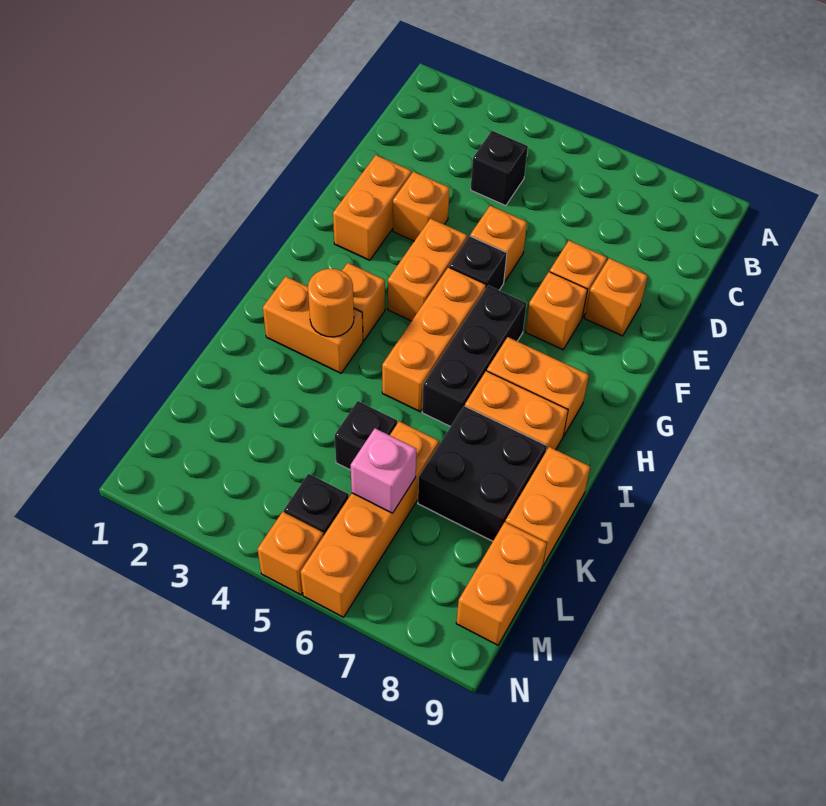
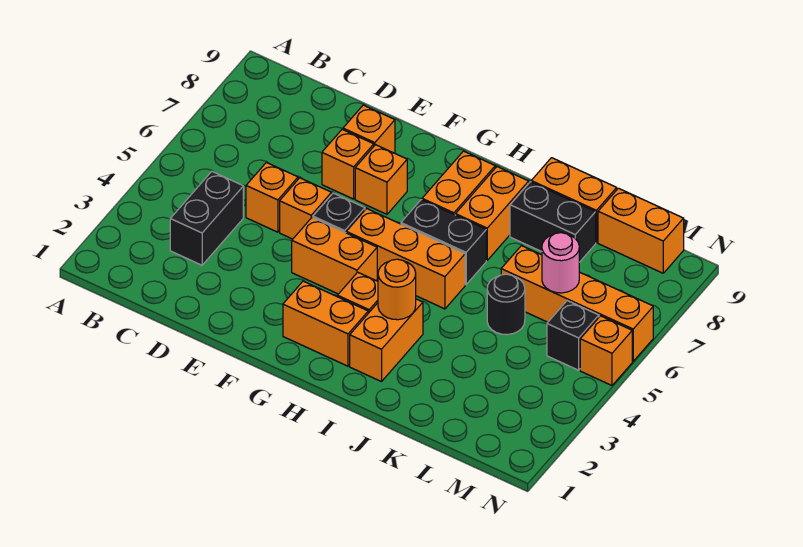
black brick C4 level 1 -> black brick C3:C4 level 1
orange brick E2:F2 level 1 -> orange brick G2:H2 level 1
orange brick E3 level 1 -> orange brick D5 level 1
black brick G6:I6 level 1 -> black brick H6:I6 level 1
black brick J7:K8 level 1 -> black brick J8:K8 level 1
black brick K5 level 1 -> black round brick K5 level 1
pink brick L6 level 2 -> pink round brick L6 level 2

